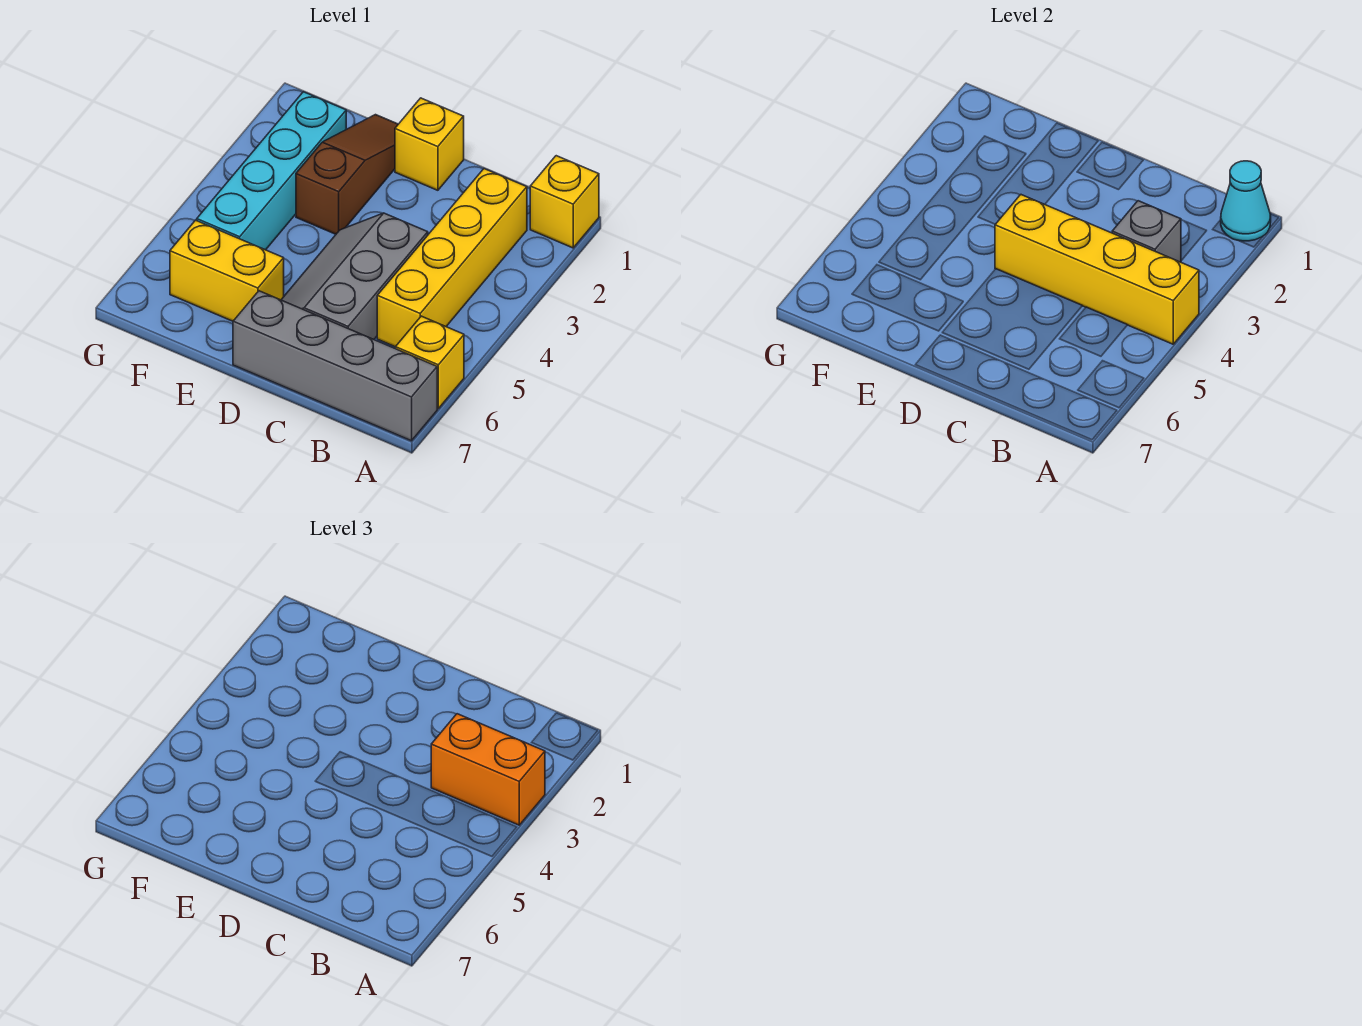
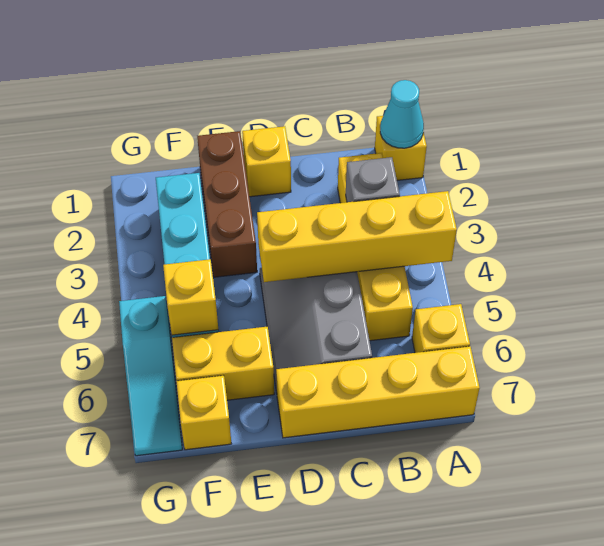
orange brick A3:B3 level 3 -> none
grey brick A7:D7 level 1 -> yellow brick A7:D7 level 1
brown slope E1:E3 level 1 top 3 -> brown brick E1:E3 level 1
none -> yellow brick F5 level 2
none -> yellow brick F7 level 1
none -> cyan slope G5:G7 level 1 top 5

